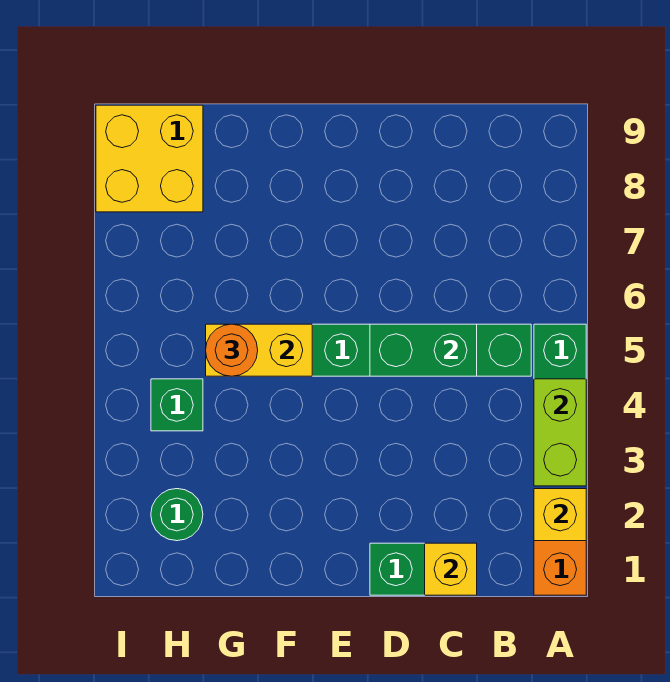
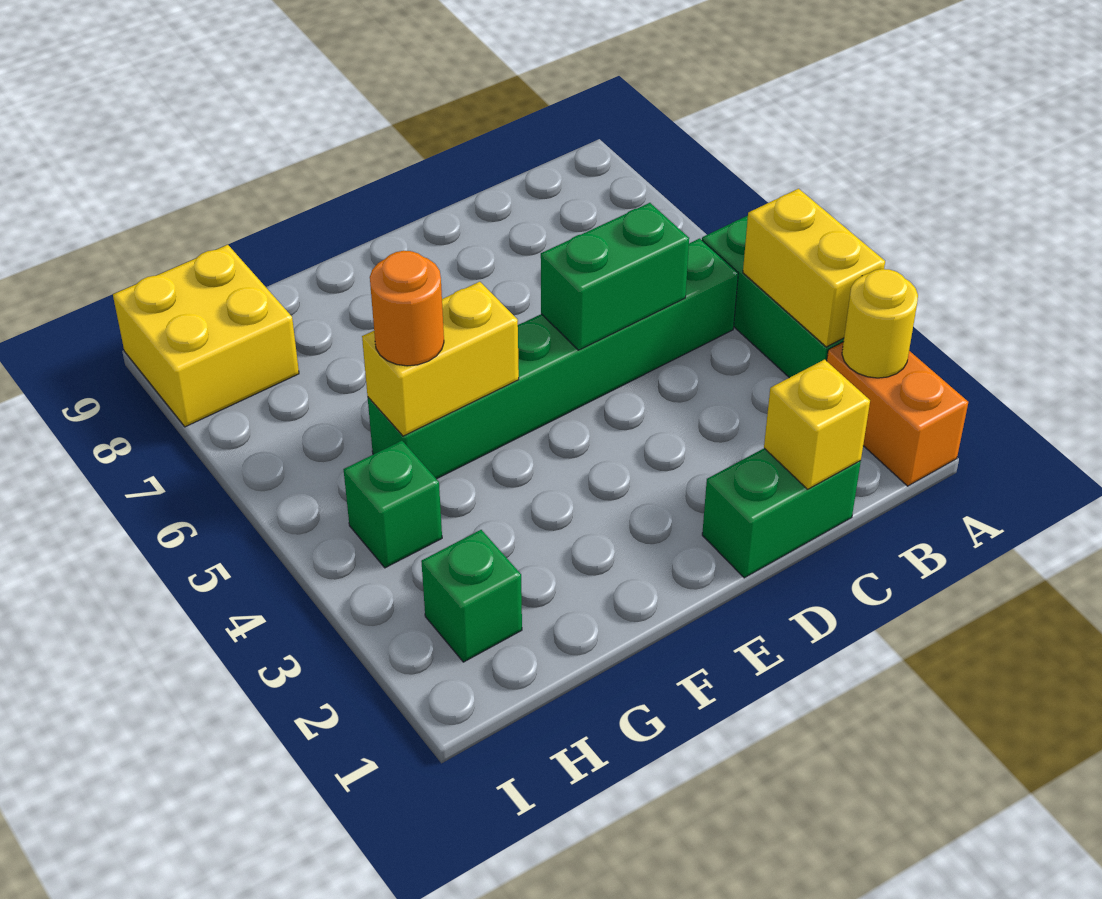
yellow brick A2 level 2 -> yellow round brick A2 level 2
lime brick A3:A4 level 2 -> yellow brick A3:A4 level 2
green round brick H2 level 1 -> green brick H2 level 1

